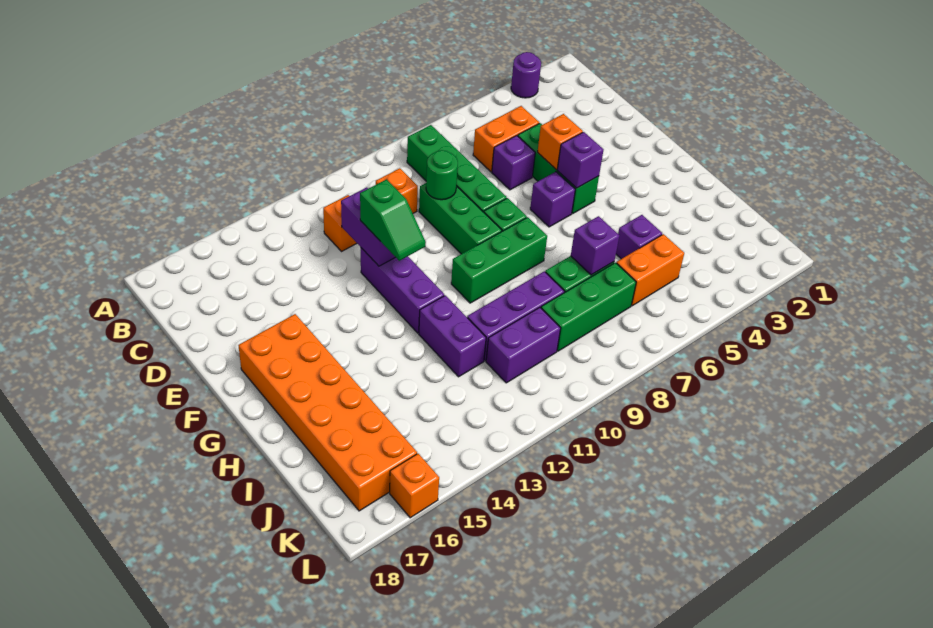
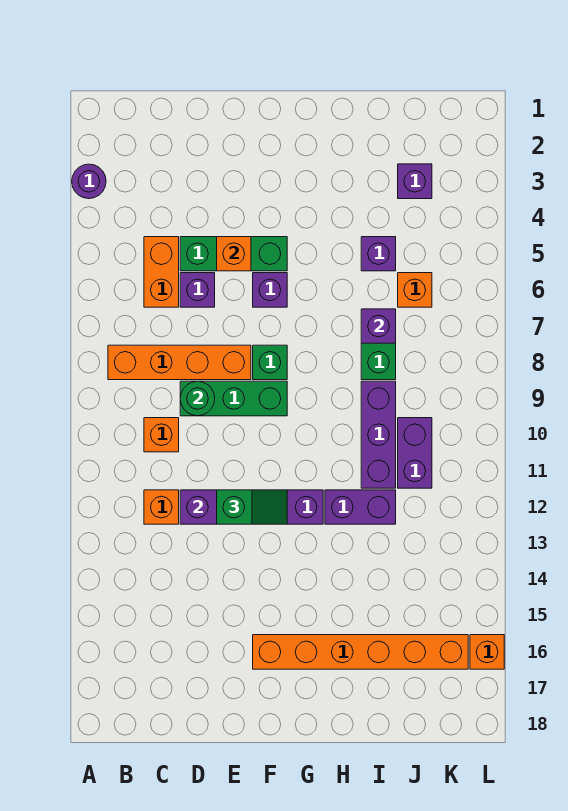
green brick B8:E8 level 1 -> orange brick B8:E8 level 1
purple brick F5 level 2 -> purple brick J3 level 1
orange brick F16:K17 level 1 -> orange brick F16:K16 level 1
green brick G8:G10 level 1 -> none
orange brick J5:J6 level 1 -> orange brick J6 level 1
green brick J7:J9 level 1 -> none

